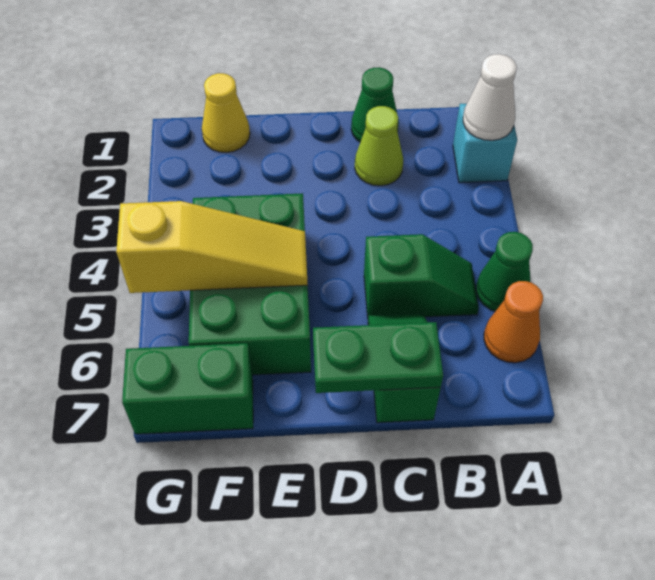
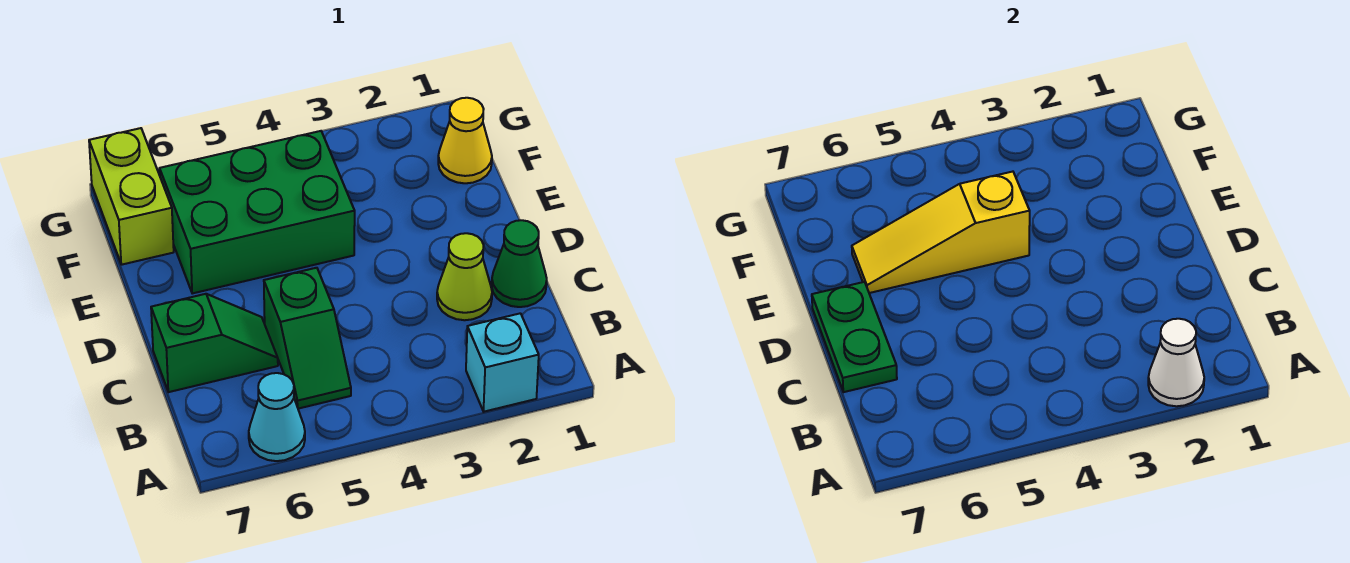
green cone A5 level 1 -> none
orange cone A6 level 1 -> cyan cone A6 level 1
yellow slope E5:G5 level 2 top G -> yellow slope E4:E6 level 2 top 4
green brick F7:G7 level 1 -> lime brick F7:G7 level 1

